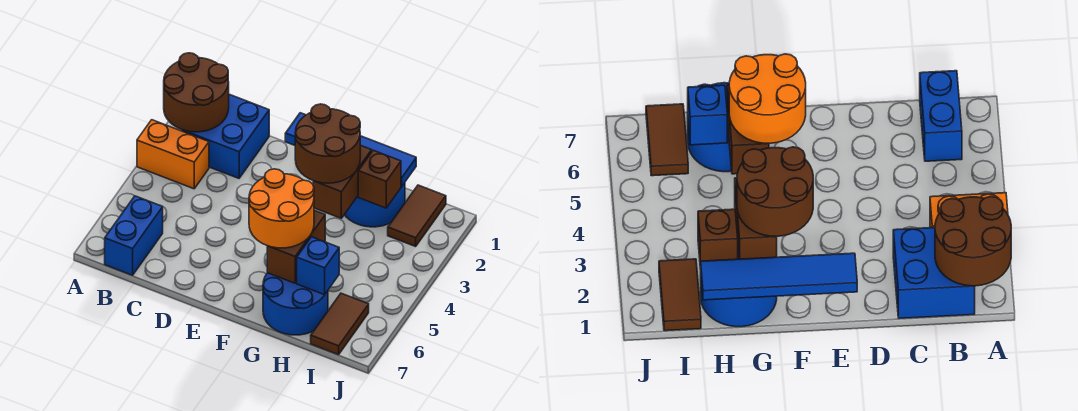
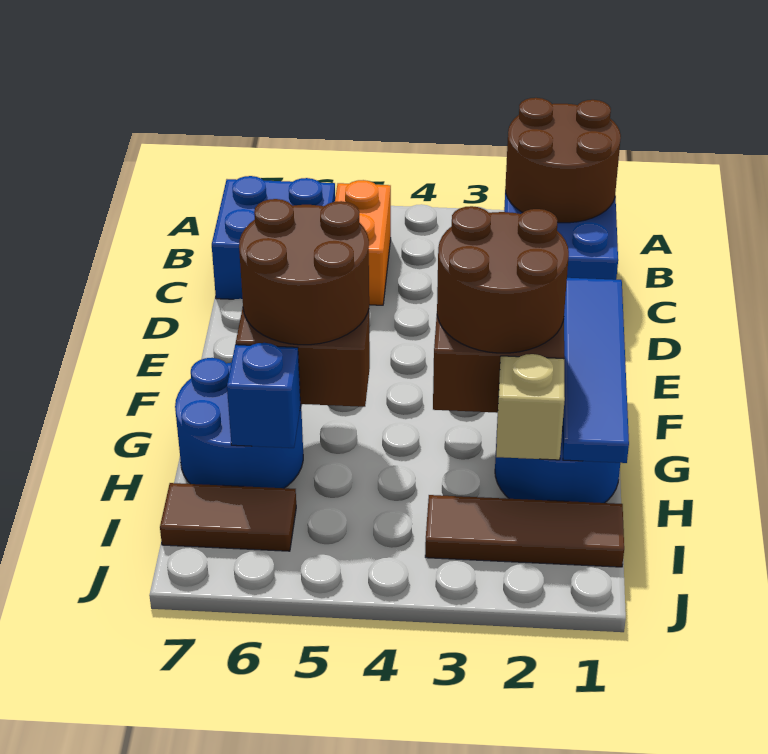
orange brick A3:B3 level 1 -> orange brick B5:C5 level 1
blue brick B6:B7 level 1 -> blue brick B6:C7 level 1
orange round brick F5:G6 level 3 -> brown round brick F5:G6 level 3
brown brick H2 level 2 -> tan brick H2 level 2
brown tile I1:I2 level 1 -> brown tile I1:I3 level 1

